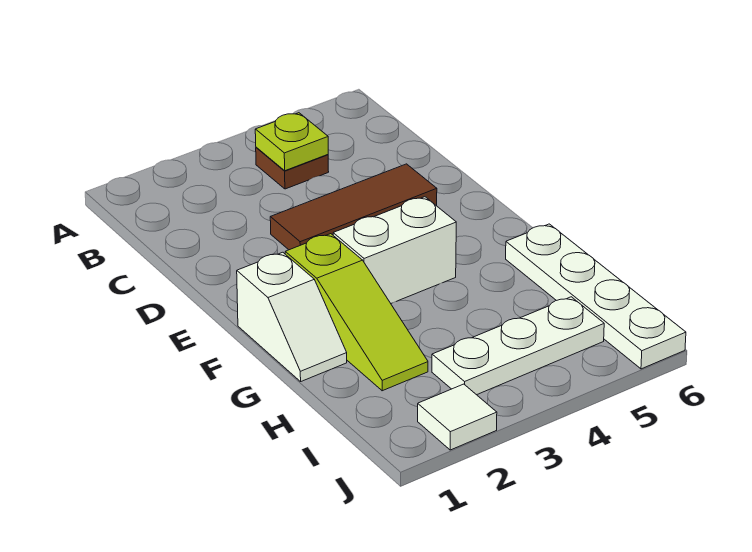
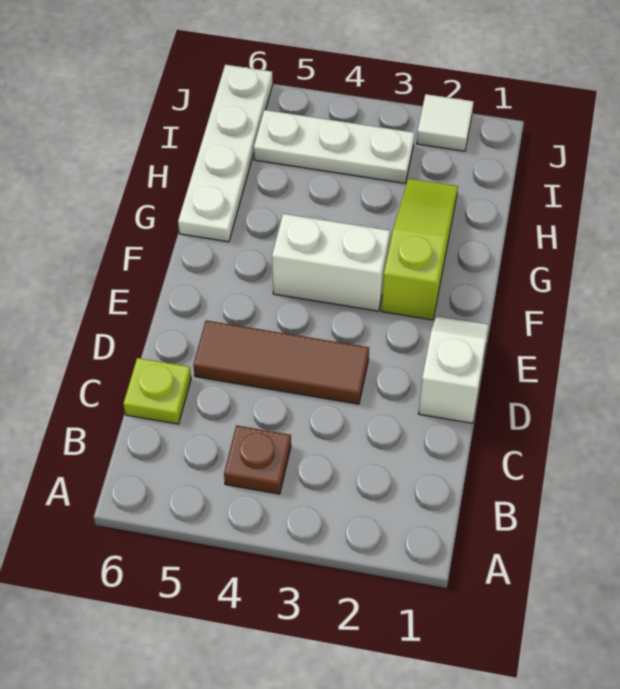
lime plate B4 level 2 -> lime plate C6 level 1
white slope F1:G1 level 1 top F -> white slope D1:E1 level 1 top D

